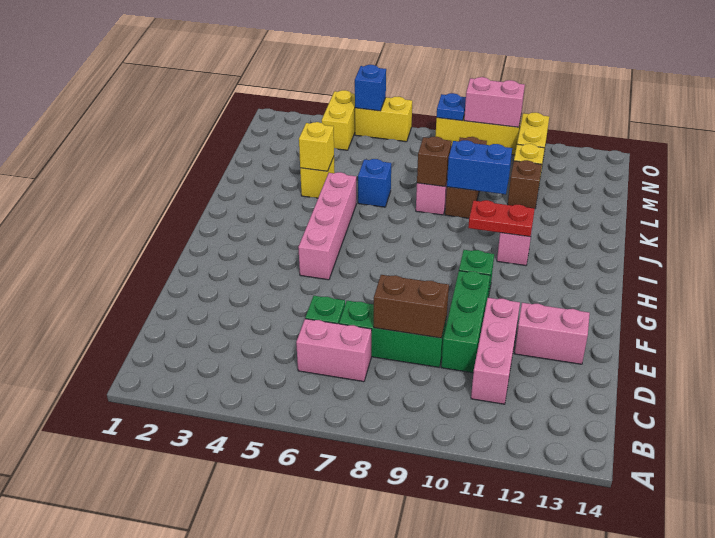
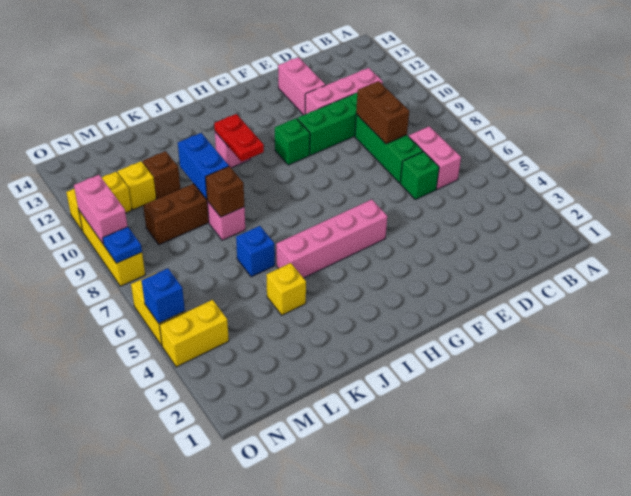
yellow brick K4 level 2 -> none

